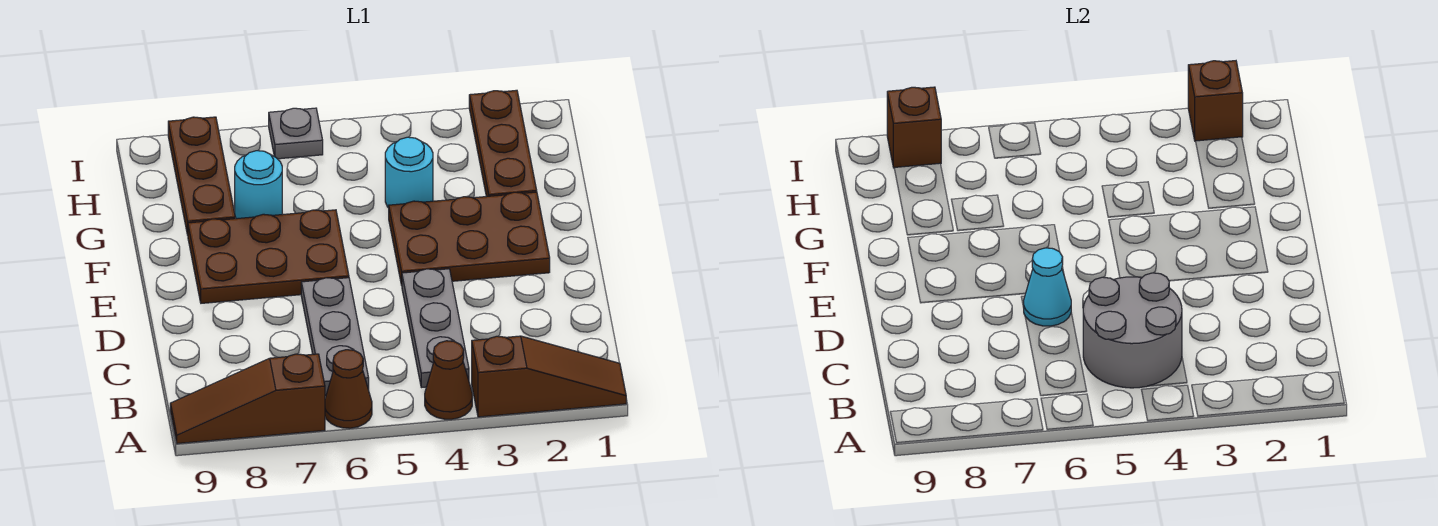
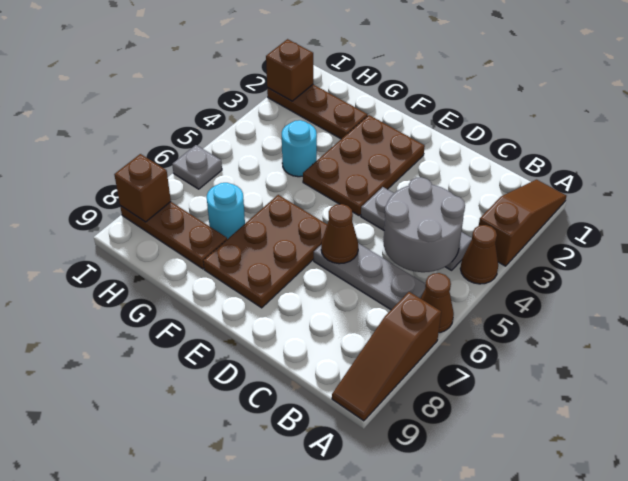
cyan cone D6 level 2 -> brown cone D6 level 2

